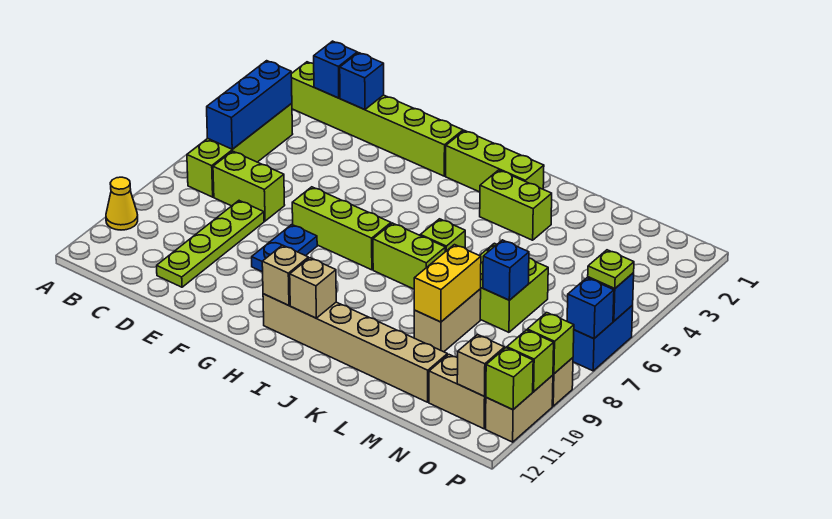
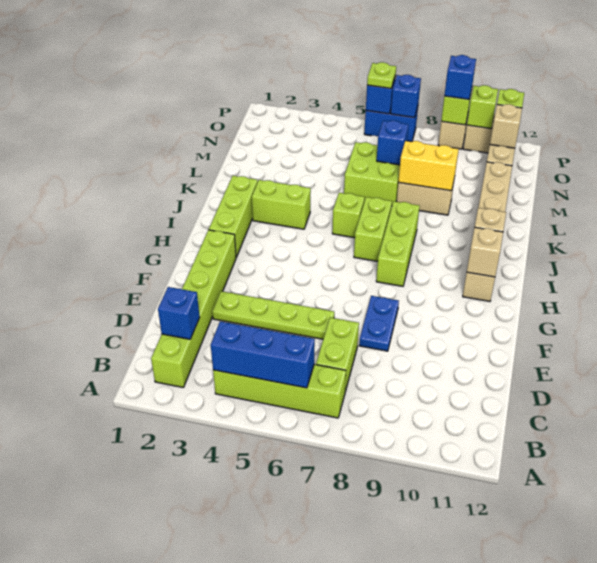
yellow cone A10 level 1 -> none
blue brick D2 level 2 -> blue brick P9 level 3
lime plate D8:D11 level 1 -> lime plate E3:E6 level 1
lime brick F7:H7 level 1 -> lime brick H8:J8 level 1
blue plate F8:F9 level 1 -> blue plate E8:F8 level 1
lime brick J3:K3 level 1 -> lime brick J3:J4 level 1

